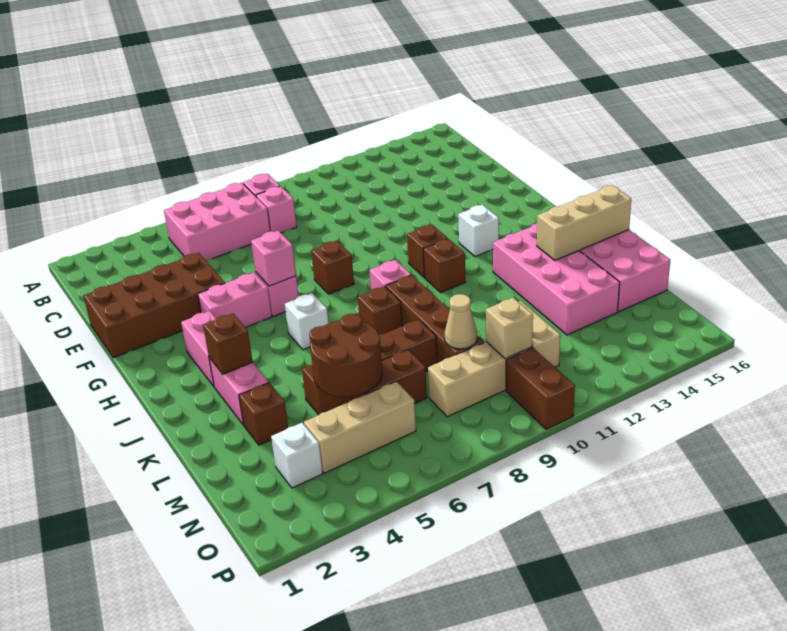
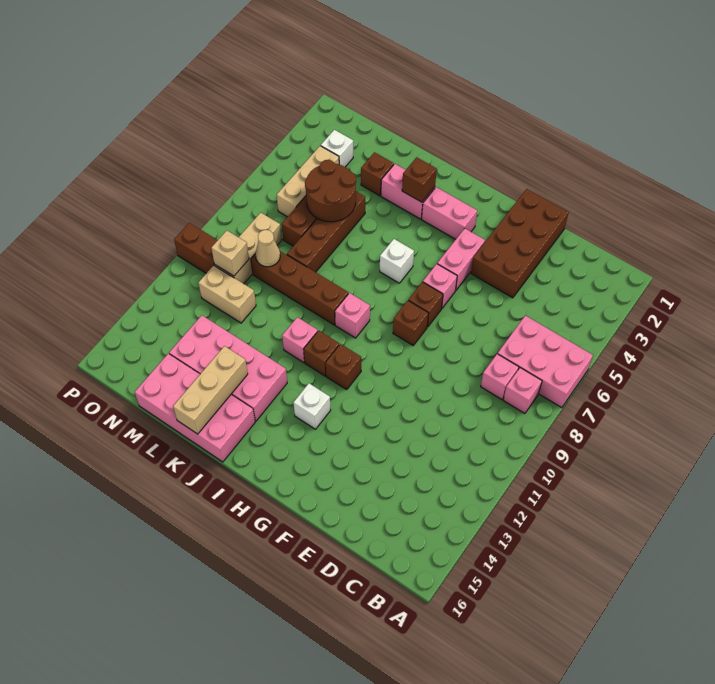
pink brick B5:C7 level 1 -> pink brick A6:C7 level 1
pink brick G6 level 2 -> pink brick J11 level 1
brown brick J8 level 1 -> brown brick G7 level 1

